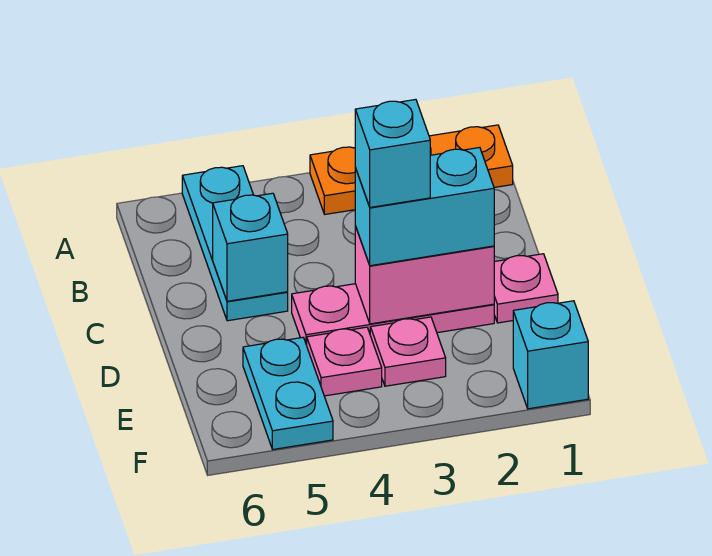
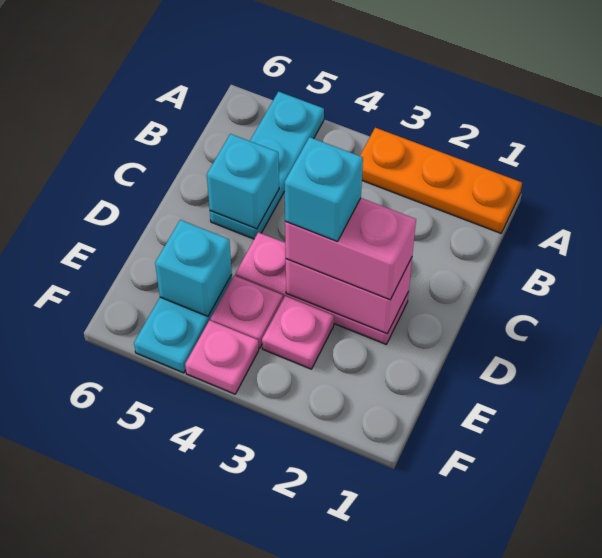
pink plate D1 level 1 -> pink plate F4 level 1
cyan brick D2:D3 level 3 -> pink brick D2:D3 level 3
cyan brick F1 level 1 -> cyan brick E5 level 2

